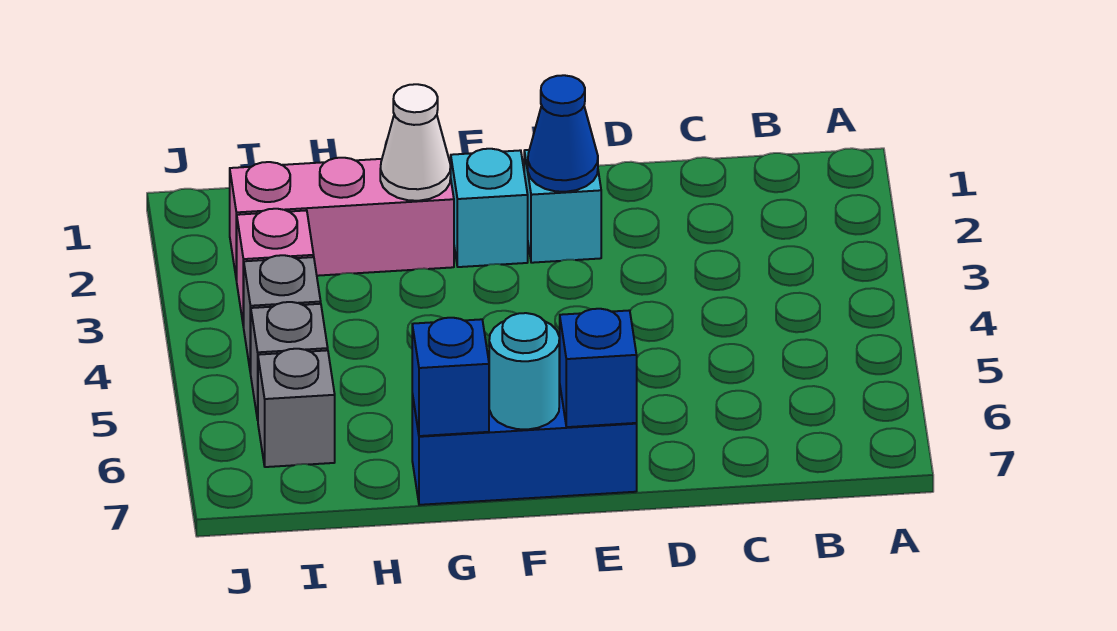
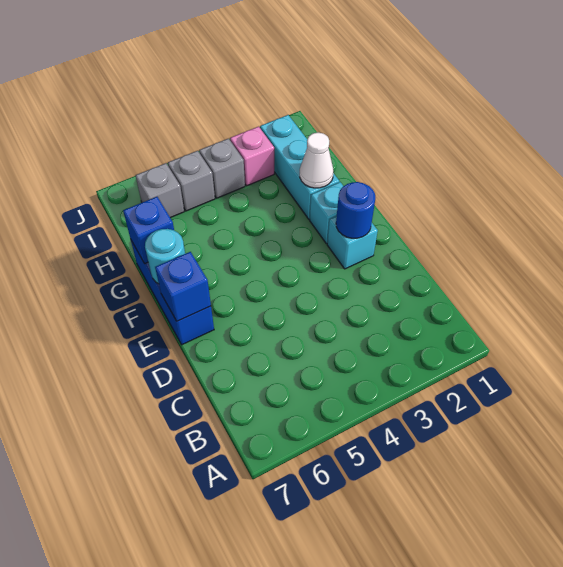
blue cone E2 level 2 -> blue round brick E2 level 2
pink brick G2:I2 level 1 -> cyan brick G2:I2 level 1

